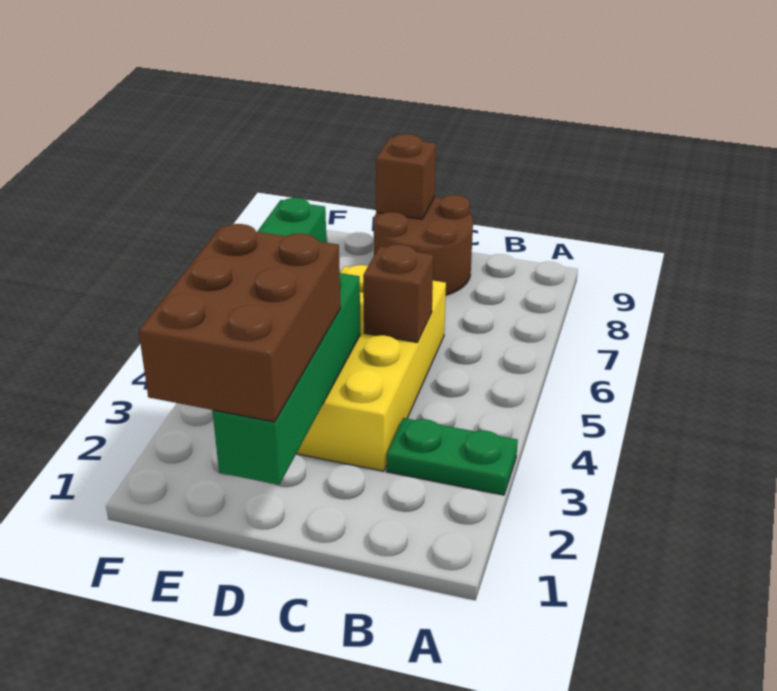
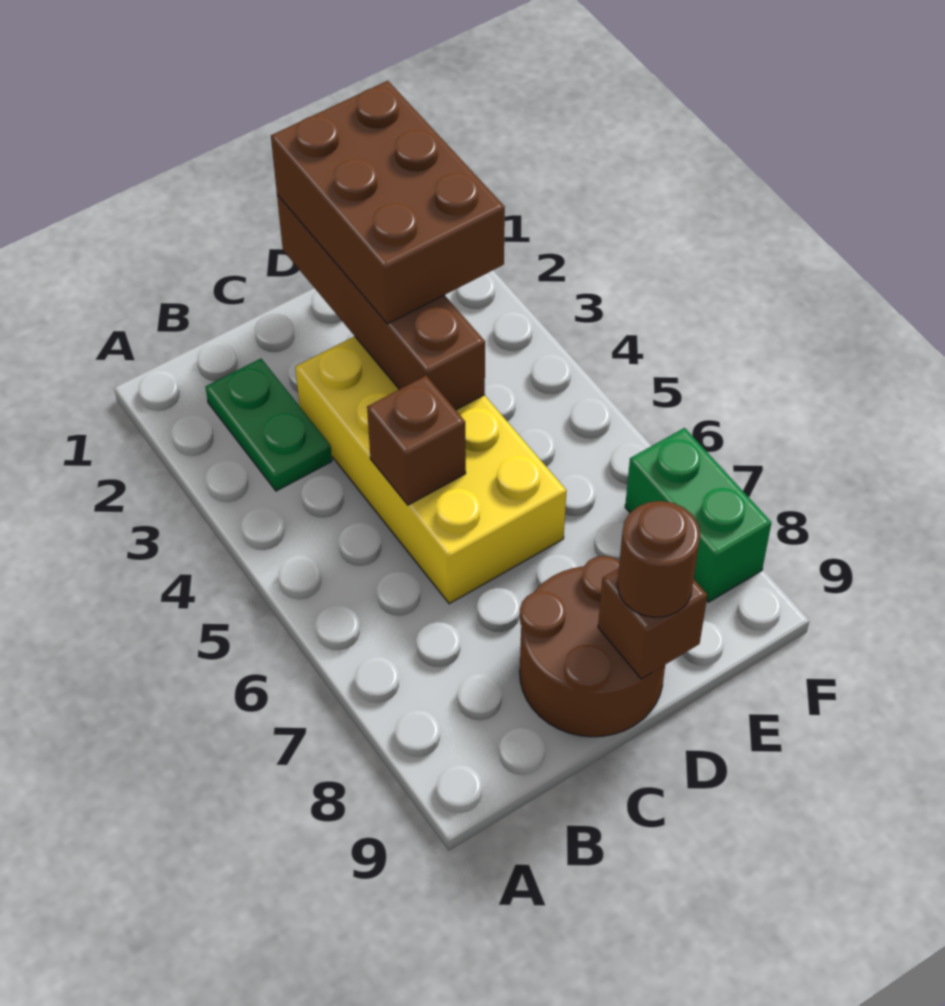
green plate A3:B3 level 1 -> green plate B2:B3 level 1
green brick D1:D4 level 2 -> brown brick D1:D4 level 2
none -> brown round brick D9 level 3

